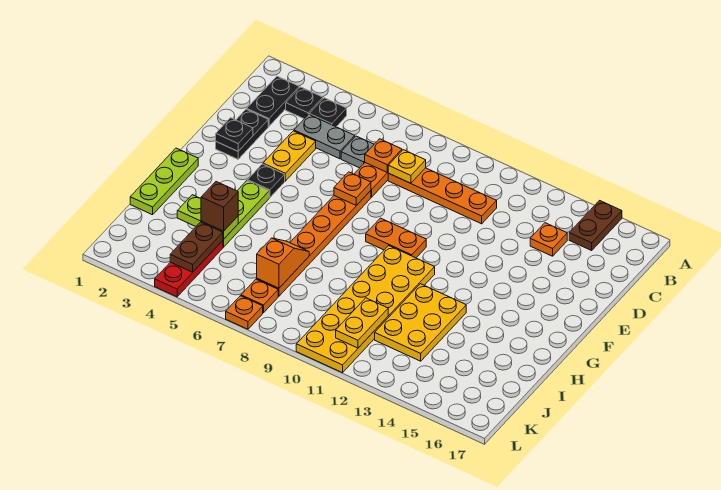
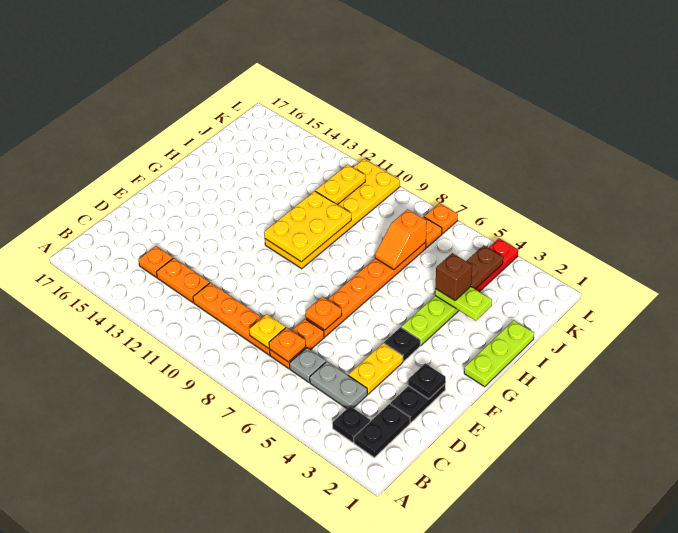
brown plate A15:B15 level 1 -> none
black plate B4 level 1 -> none
orange plate F9:F10 level 1 -> orange plate C12:C13 level 1
yellow plate H12:J13 level 1 -> yellow plate G10:I11 level 2

